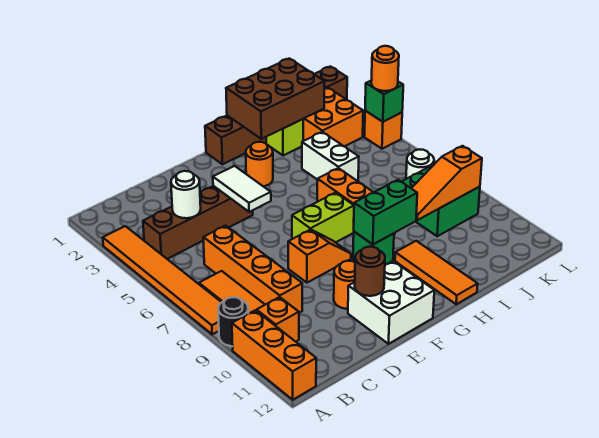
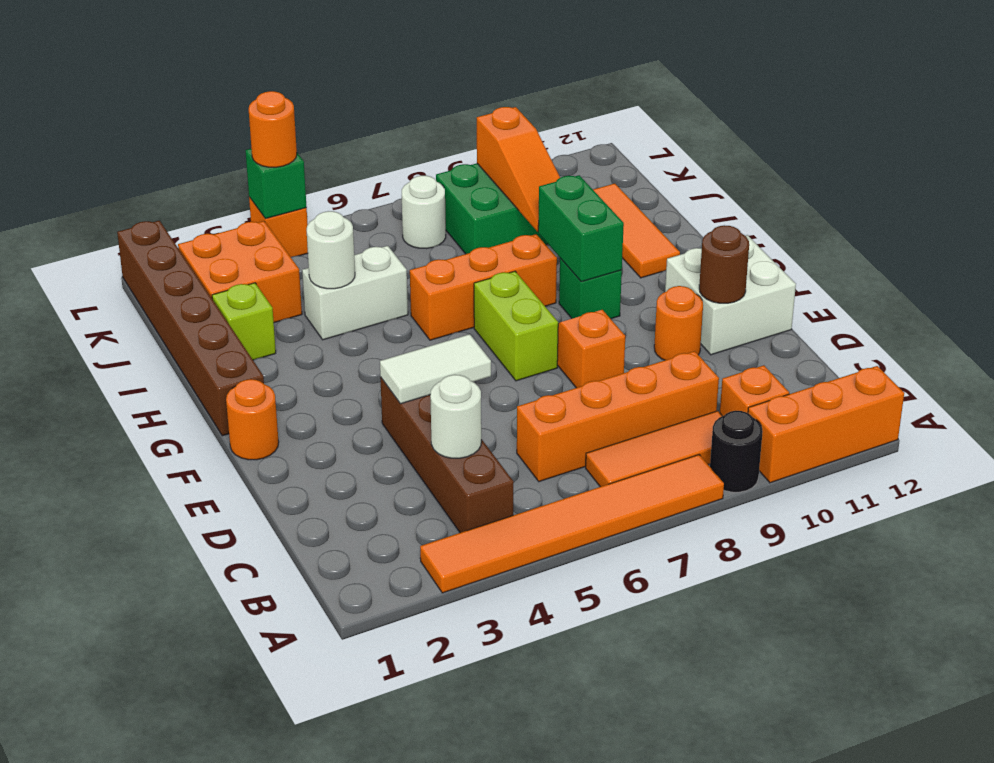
orange round brick G3 level 1 -> orange round brick F1 level 1
brown brick H1:J2 level 2 -> none
orange tile H10:H12 level 1 -> orange tile H11:J11 level 1
none -> white round brick I4 level 2

